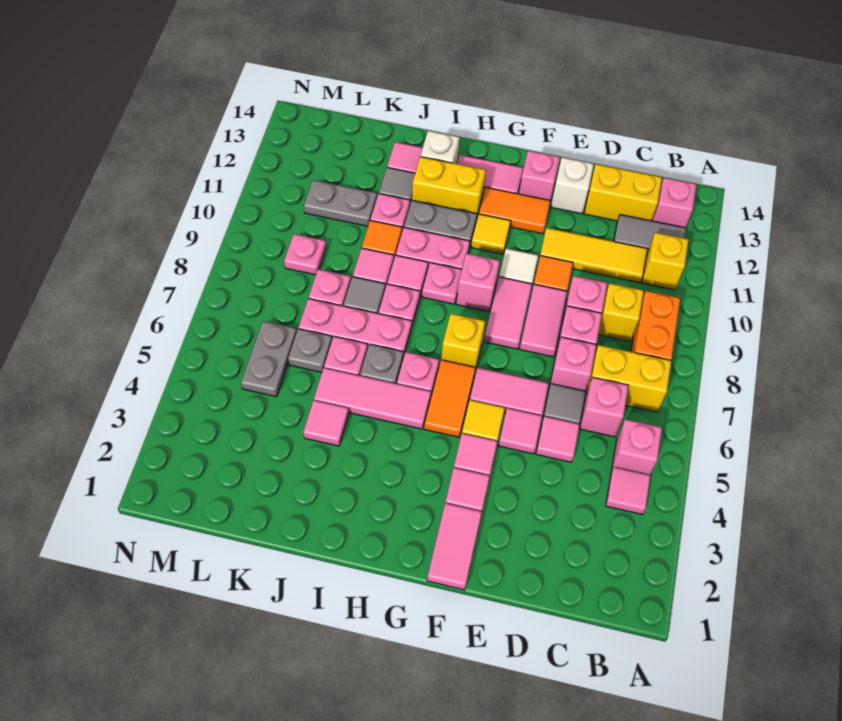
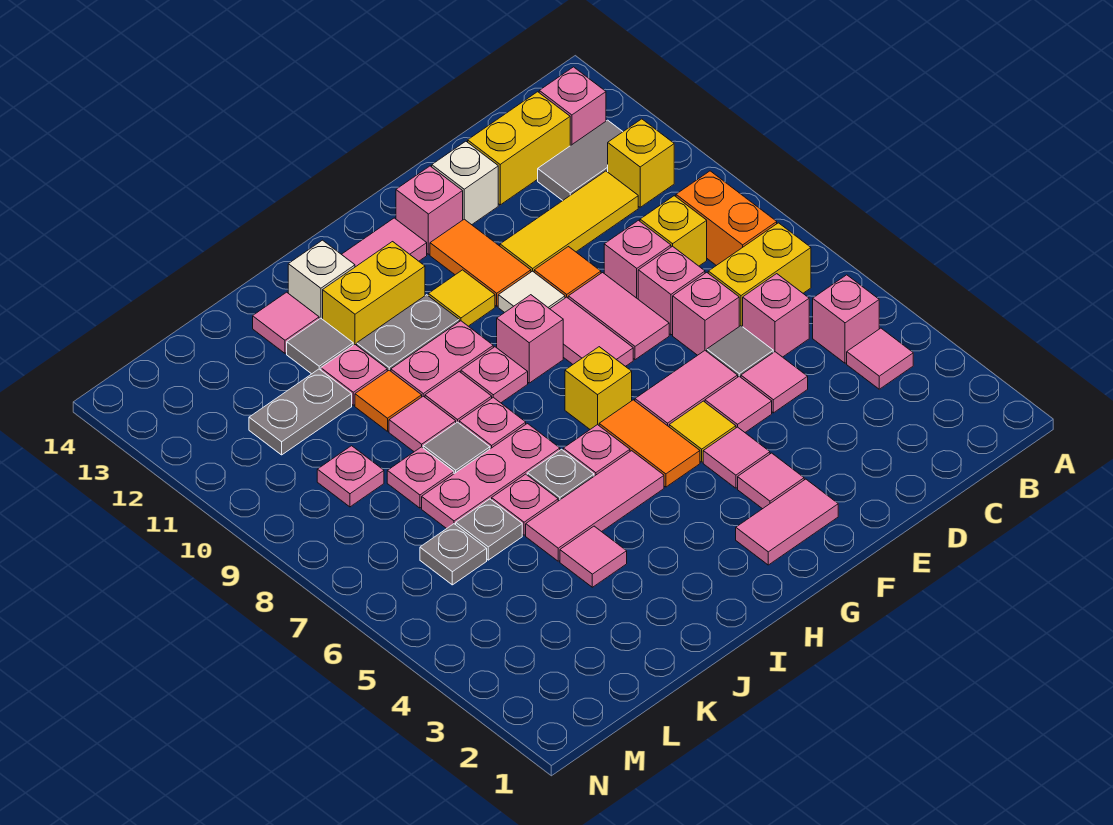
pink tile F1:F2 level 1 -> pink tile F2:G2 level 1
orange tile F12:G12 level 1 -> orange tile F11:F12 level 1
grey plate L5:L6 level 1 -> grey plate L6 level 1

